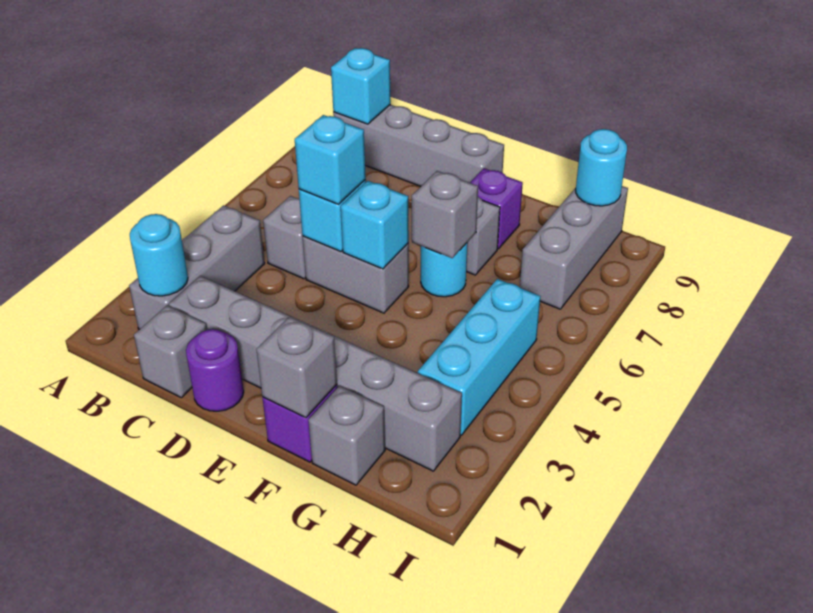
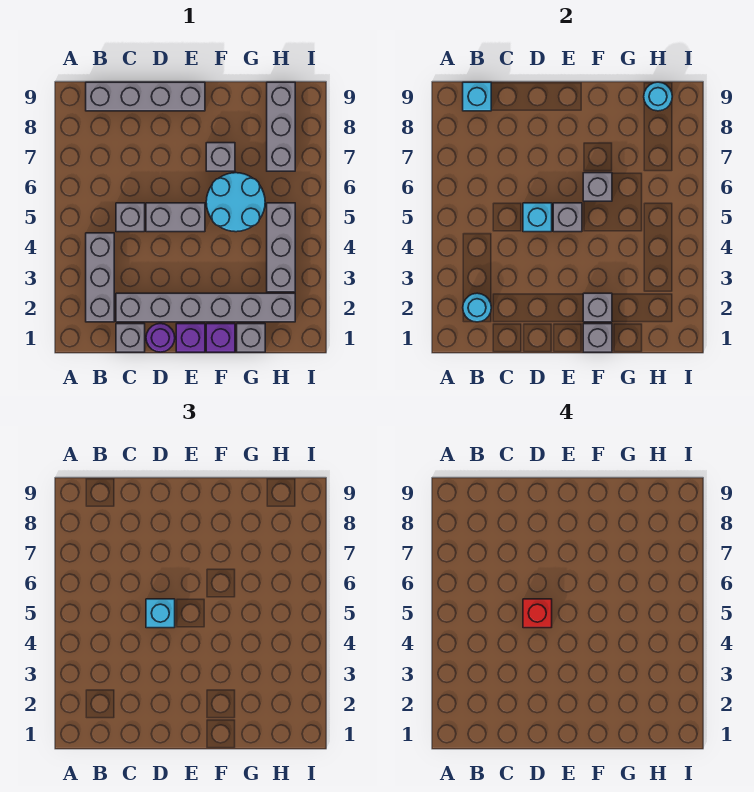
none -> red brick D5 level 4
cyan brick E5 level 2 -> grey brick E5 level 2
none -> grey brick F2 level 2
cyan round brick F6 level 1 -> cyan round brick F5:G6 level 1
purple brick F8 level 1 -> purple brick E1 level 1
cyan brick H3:H5 level 1 -> grey brick H3:H5 level 1

